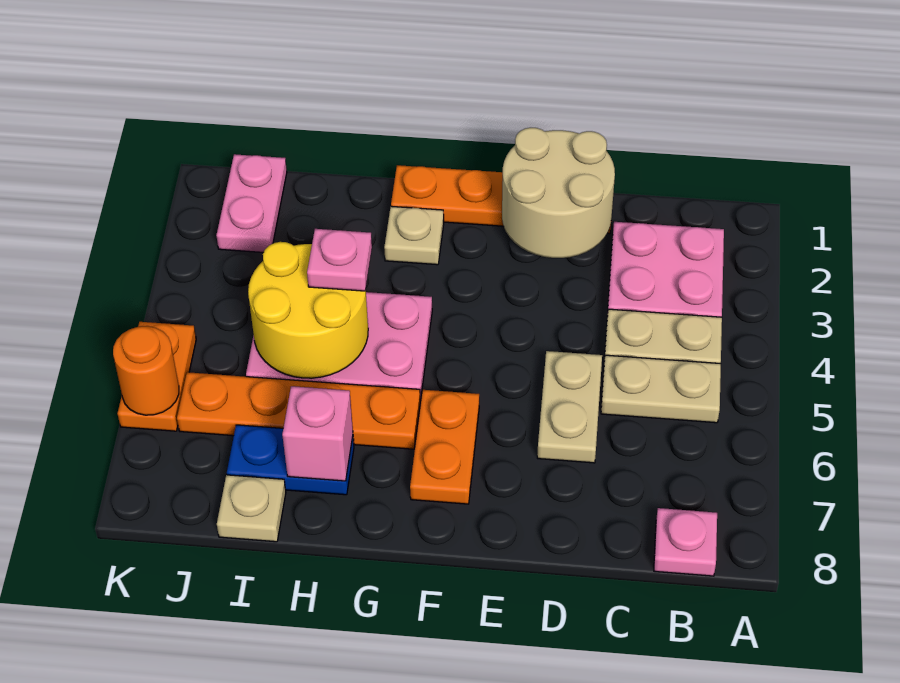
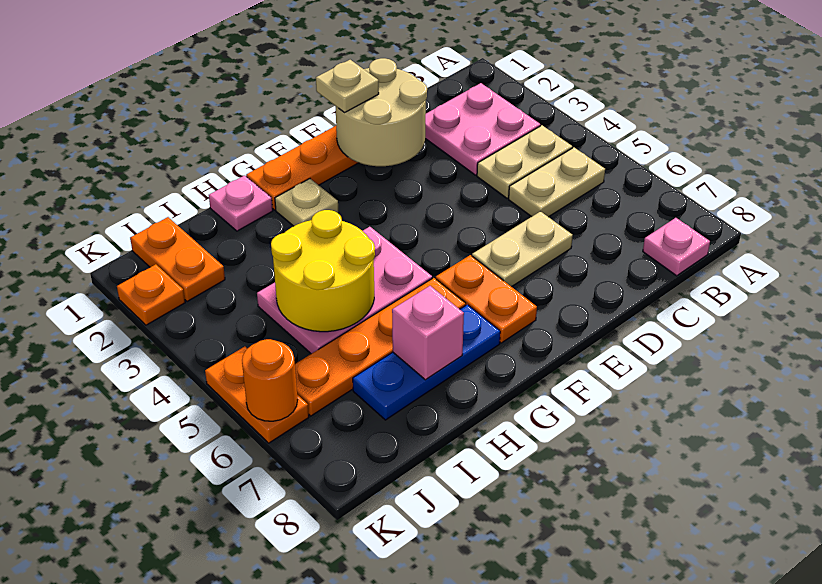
tan plate D5:D6 level 1 -> tan plate D6:E6 level 1
pink plate H4 level 3 -> pink plate H1 level 1
blue plate H7:I7 level 1 -> blue plate G7:I7 level 1
tan plate I8 level 1 -> tan plate E1 level 3
pink plate J1:J2 level 1 -> orange plate J1:J2 level 1
none -> orange plate K2 level 1

